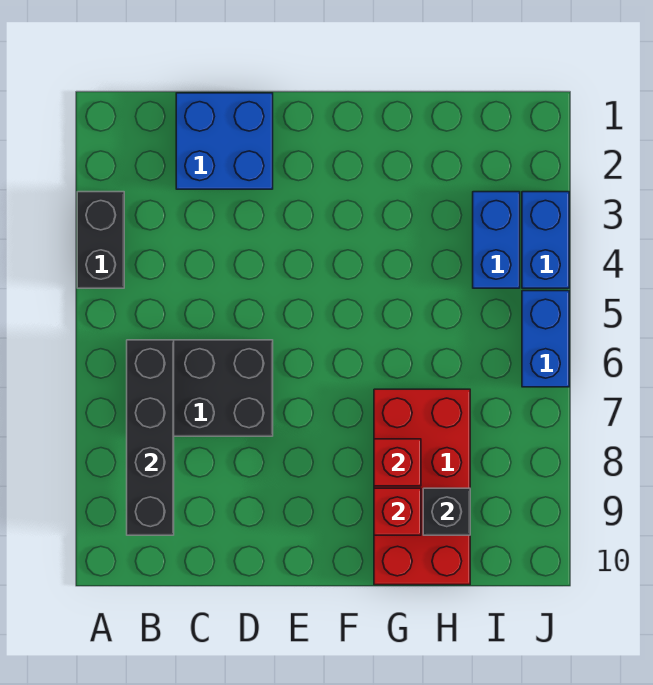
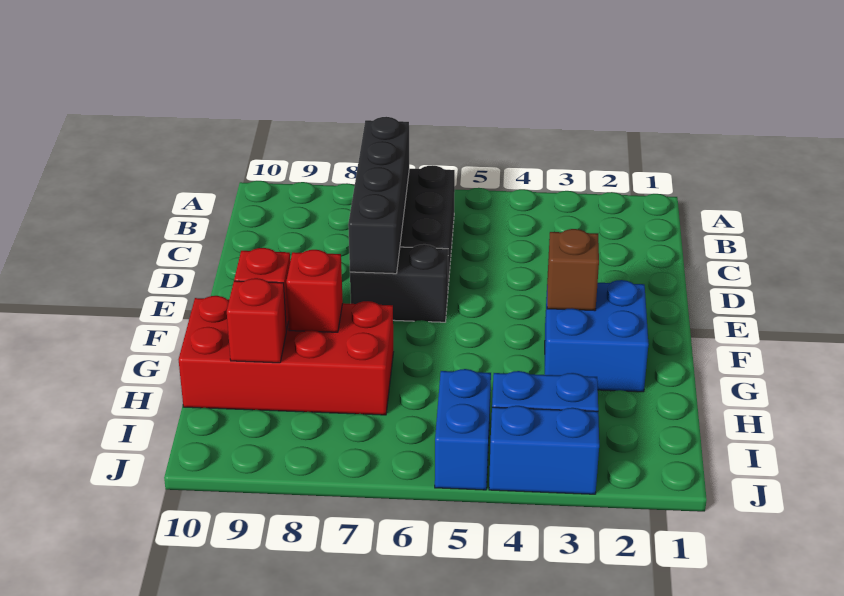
black brick A3:A4 level 1 -> black brick E6:E7 level 1
black brick B6:B9 level 2 -> black brick B7:E7 level 2
blue brick C1:D2 level 1 -> blue brick F2:G3 level 1
none -> brown brick F3 level 2
black brick H9 level 2 -> red brick H9 level 2
blue brick J5:J6 level 1 -> blue brick I5:J5 level 1

